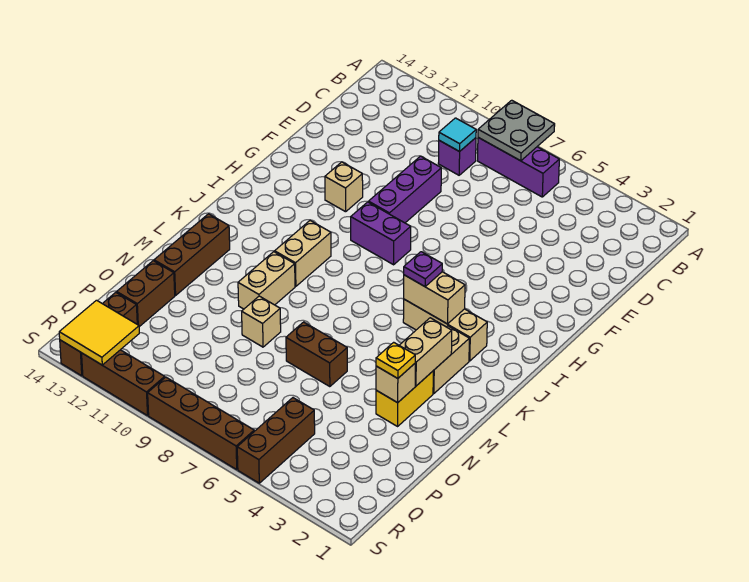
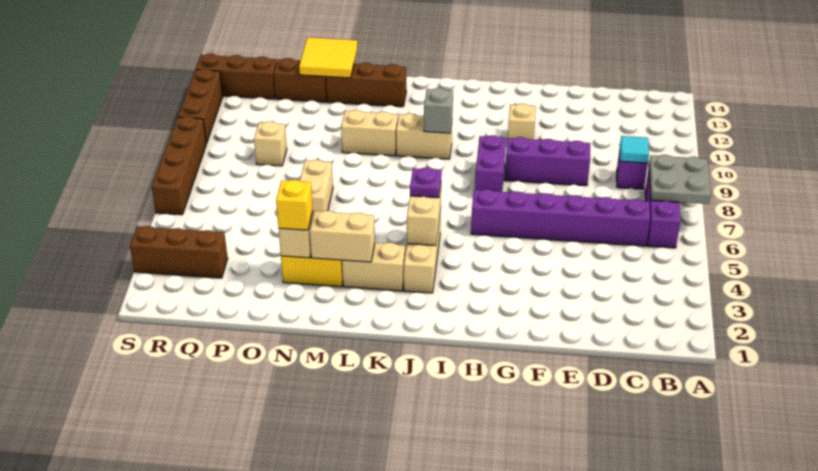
none -> purple brick C6:H6 level 1
none -> grey brick J10 level 2
yellow plate N3 level 3 -> yellow brick N3 level 3
brown brick N6:N7 level 1 -> tan brick N6:N7 level 1
tan brick N9 level 1 -> tan brick P9 level 1
brown brick Q5:S5 level 1 -> brown brick Q3:S3 level 1
yellow tile R12:S13 level 2 -> yellow tile N13:O14 level 2

